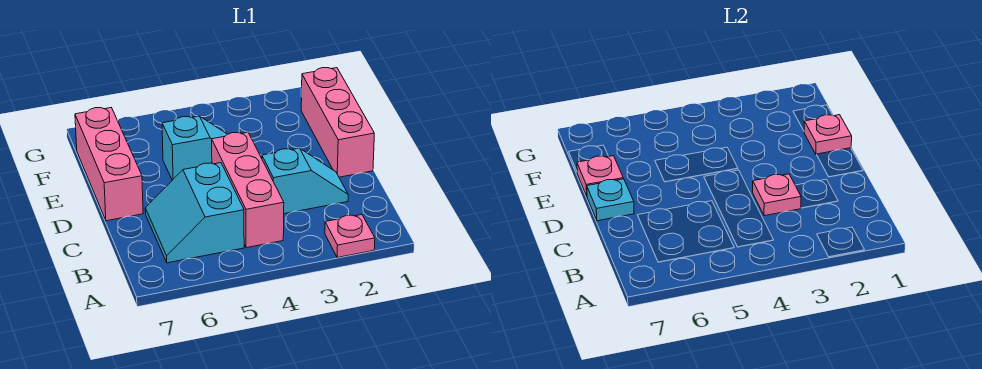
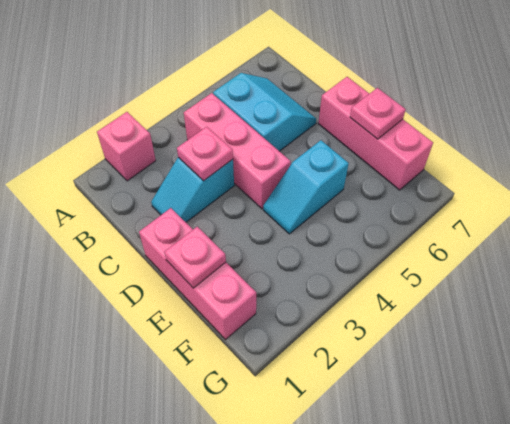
pink plate A2 level 1 -> pink brick A2 level 1
cyan plate D7 level 2 -> none

